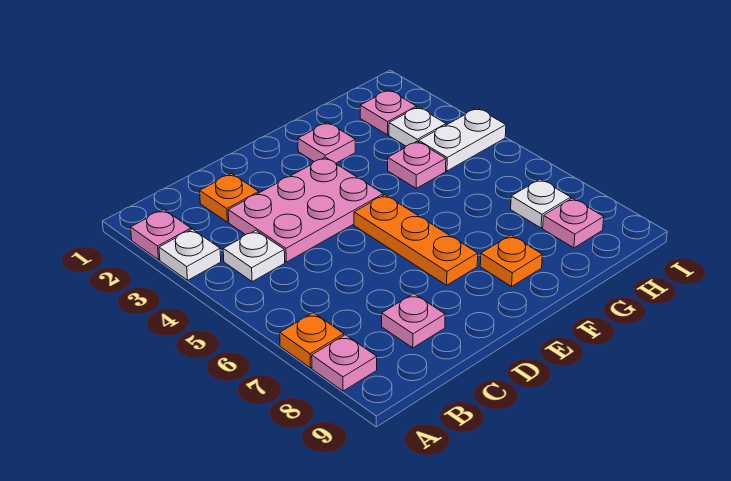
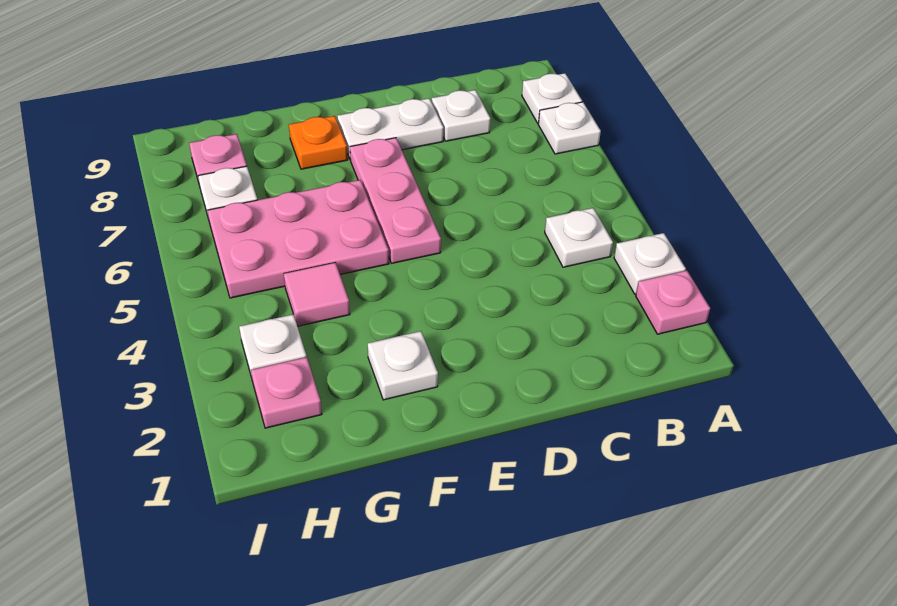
orange plate A7 level 1 -> white plate A7 level 1
pink plate A8 level 1 -> white plate A8 level 1
orange plate C2 level 1 -> none
pink plate C3:E4 level 1 -> pink plate F5:H6 level 1
pink plate C8 level 1 -> white plate C8 level 1
orange plate E5:E7 level 1 -> pink plate E5:E7 level 1
pink plate F2 level 1 -> white plate F2 level 1
pink plate G4 level 1 -> pink tile G4 level 1
white plate H4:I4 level 1 -> white plate D8:E8 level 1

